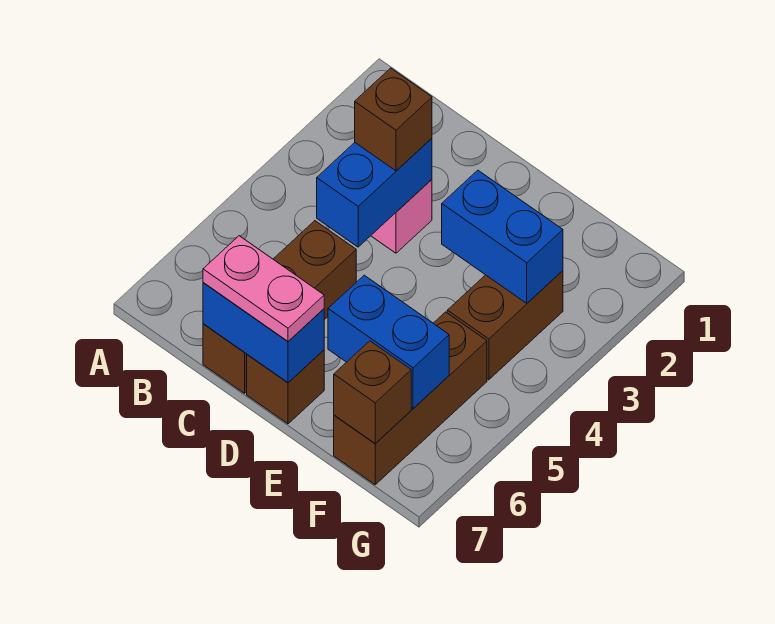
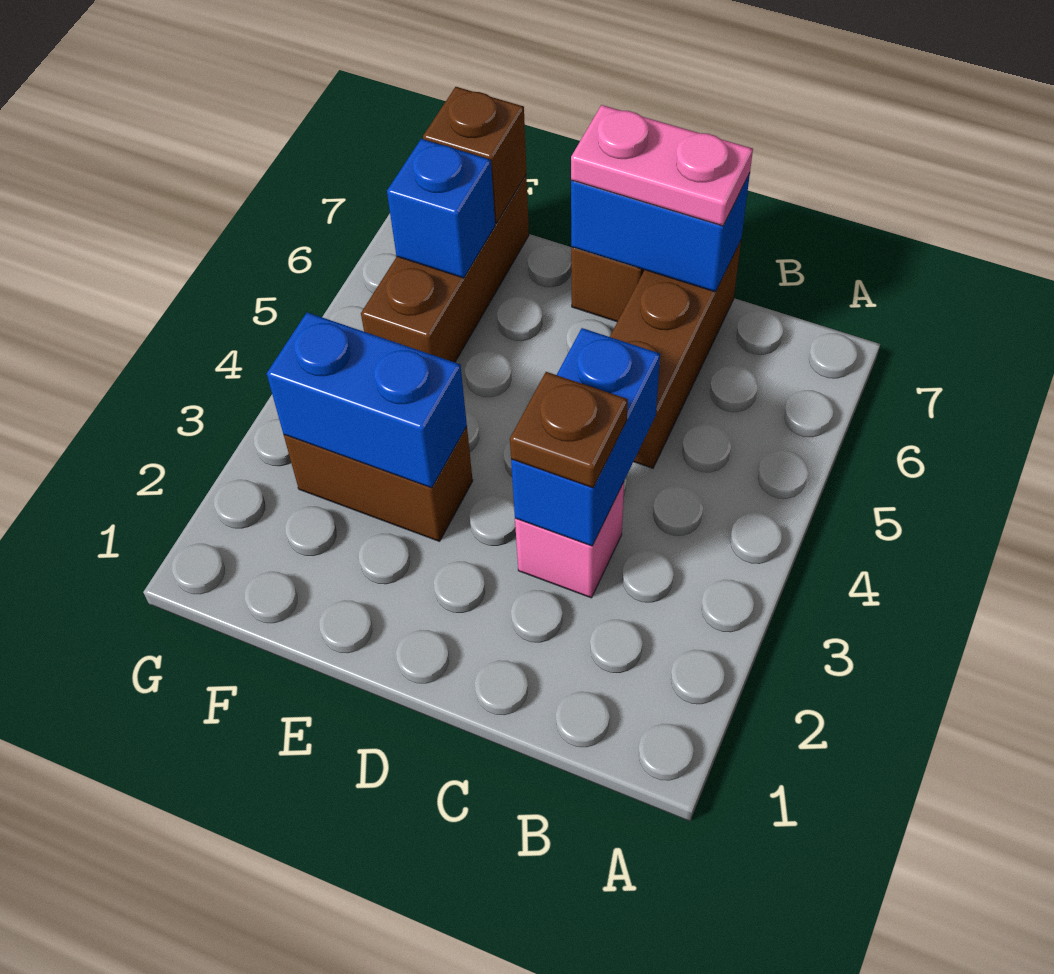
brown brick C3 level 3 -> brown plate C3 level 3
blue brick E6:F6 level 2 -> blue brick F6 level 2
brown brick F3:F4 level 1 -> brown brick E3:F3 level 1

